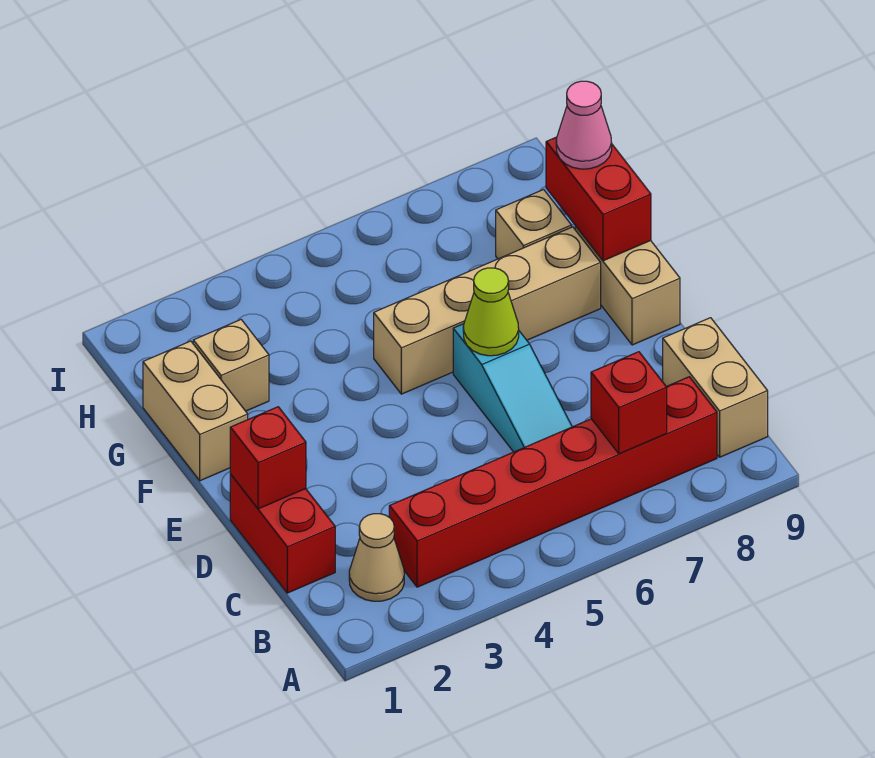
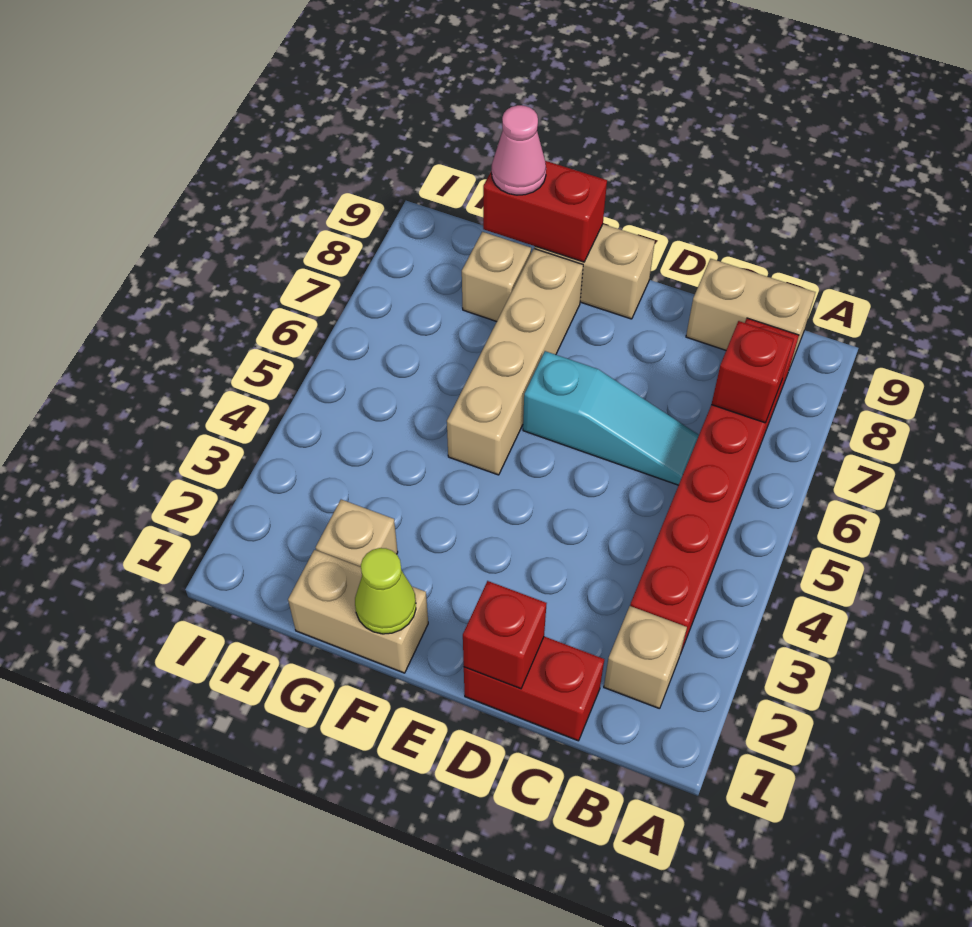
tan cone B2 level 1 -> tan brick B2 level 1
lime cone E6 level 2 -> lime cone F1 level 2

